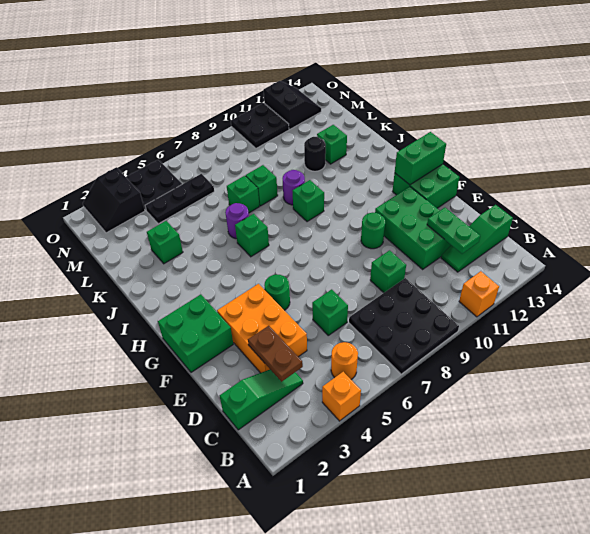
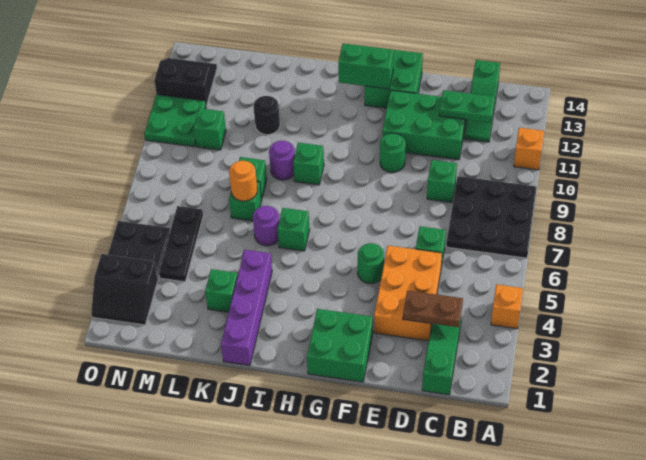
orange round brick B5 level 1 -> orange round brick K7 level 2
orange brick D3:F4 level 1 -> orange brick D3:E5 level 1
green brick G13:G14 level 2 -> green brick G13:H13 level 2
none -> purple brick J1:J4 level 1
green brick K12 level 1 -> green brick M10 level 1
black plate N10:O11 level 1 -> green plate N10:O11 level 1

